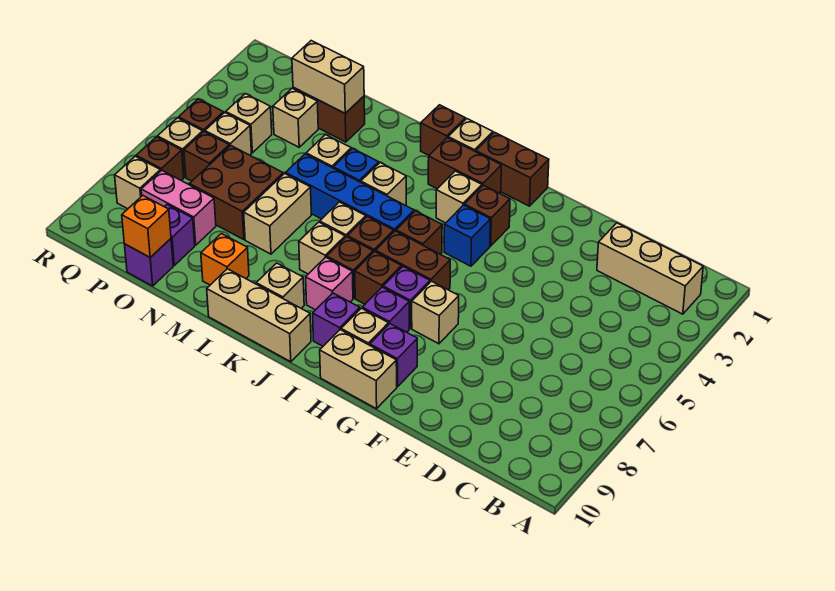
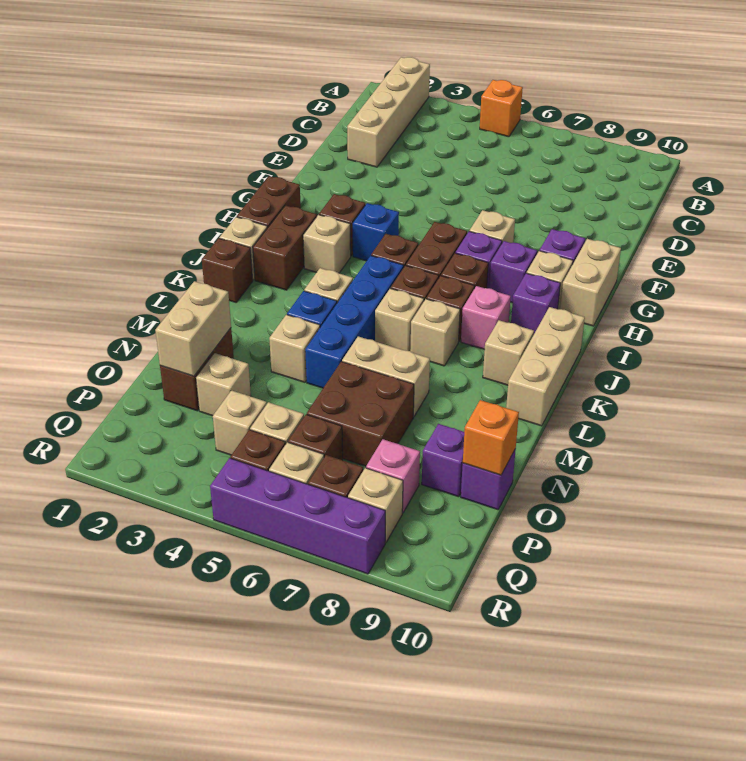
tan brick B2:D2 level 1 -> tan brick A2:D2 level 1
orange brick M9 level 1 -> orange brick A5 level 1
pink brick O8:P8 level 1 -> pink brick P8 level 1
none -> purple brick R5:R8 level 1

